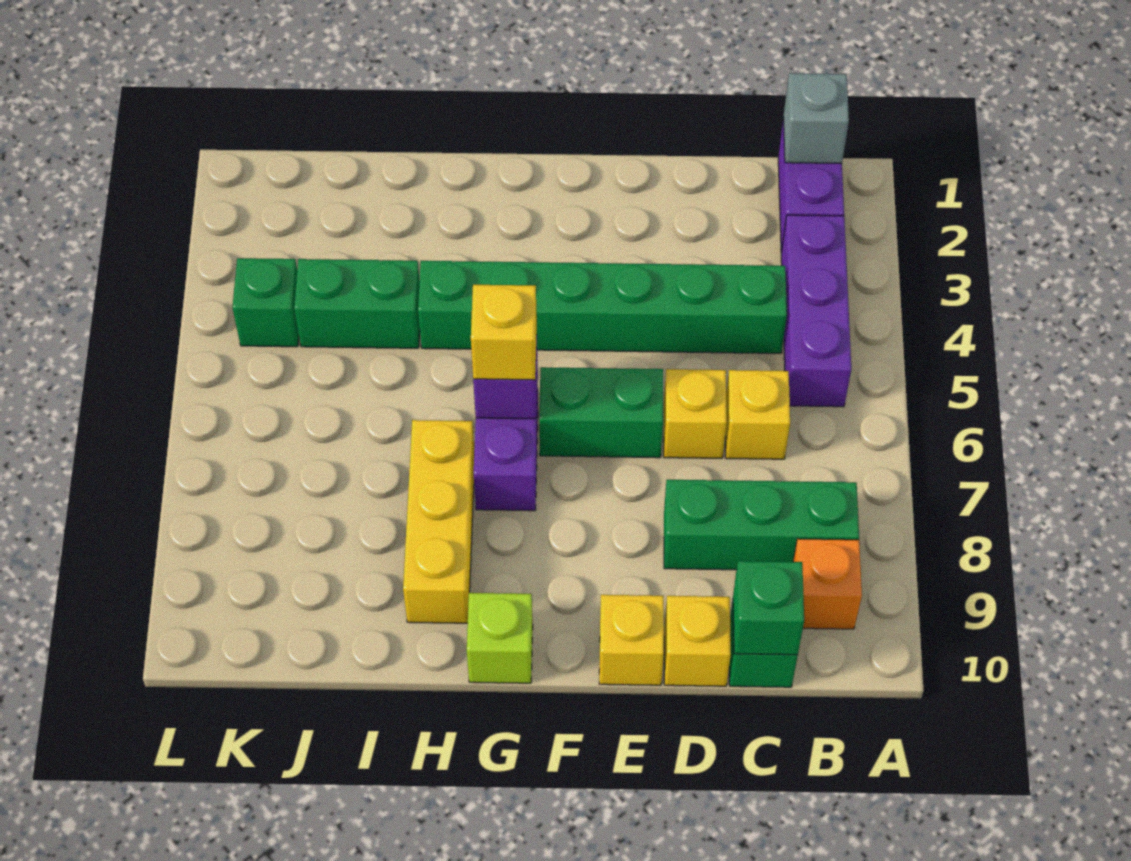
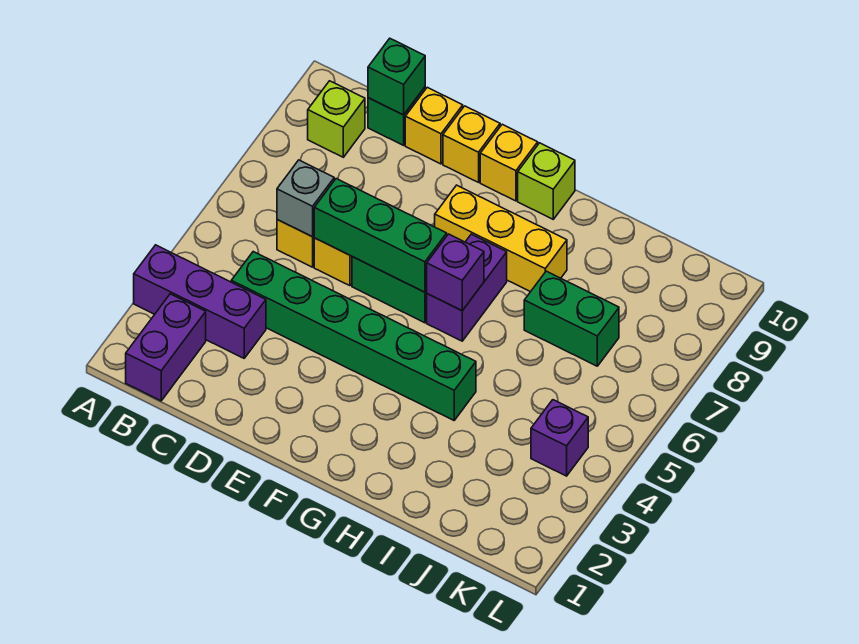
grey brick B1 level 2 -> grey brick C6 level 2
purple brick B3:B5 level 1 -> purple brick A3:C3 level 1
green brick B8:D8 level 1 -> green brick D6:F6 level 2
orange brick B9 level 1 -> lime brick B9 level 1
yellow brick G6 level 3 -> yellow brick F10 level 1
yellow brick H7:H9 level 1 -> yellow brick F8:H8 level 1
green brick I4:J4 level 1 -> green brick I7:J7 level 1
green brick K4 level 1 -> purple brick K4 level 1

